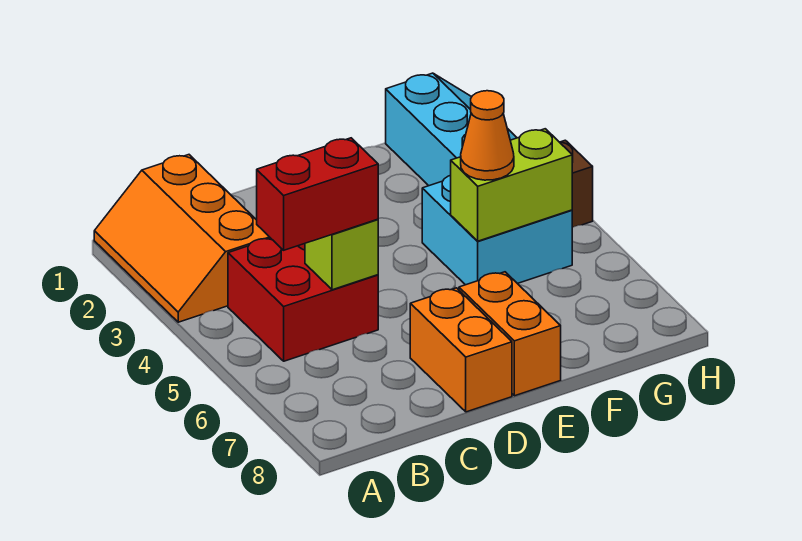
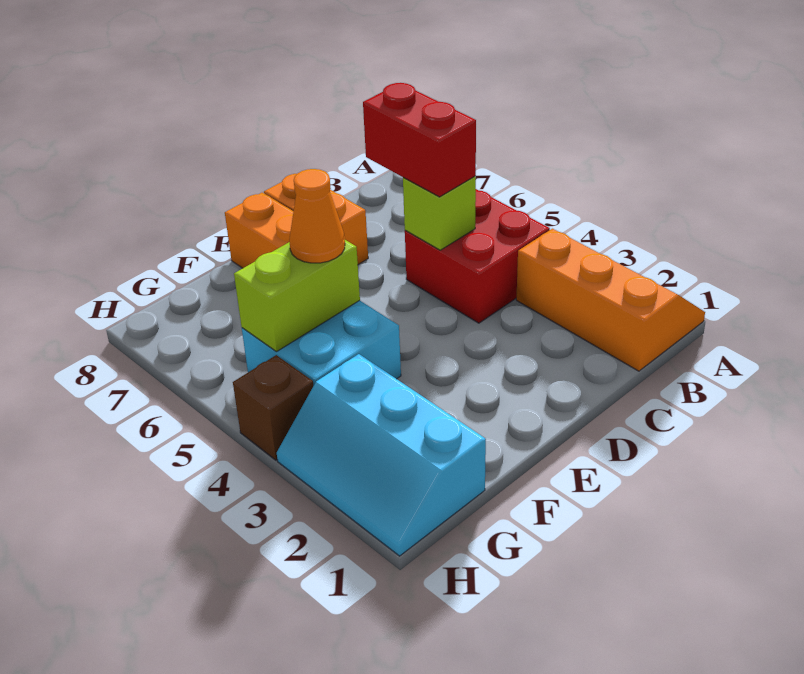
red brick B5:C5 level 3 -> red brick C5:C6 level 3

